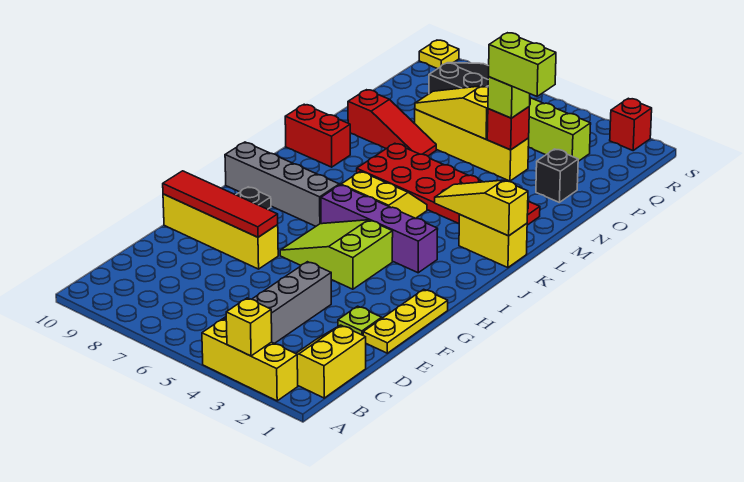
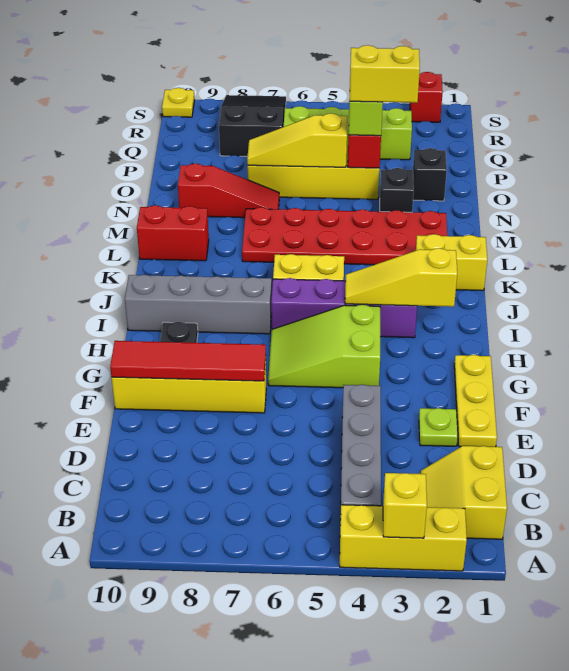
yellow slope K1:K3 level 2 top 1 -> yellow slope I2:I4 level 2 top 2
none -> black brick N3 level 1
lime brick O3:O4 level 4 -> yellow brick O3:O4 level 4

